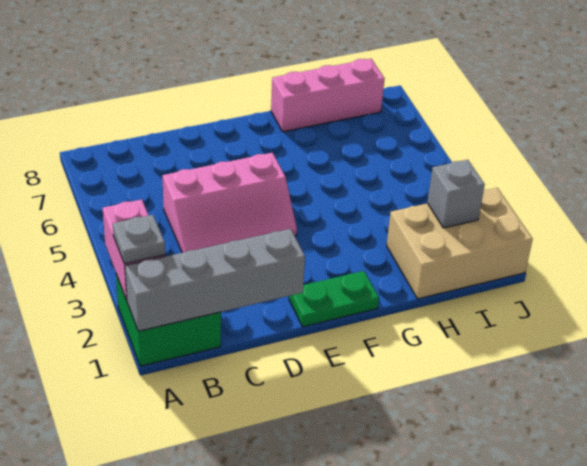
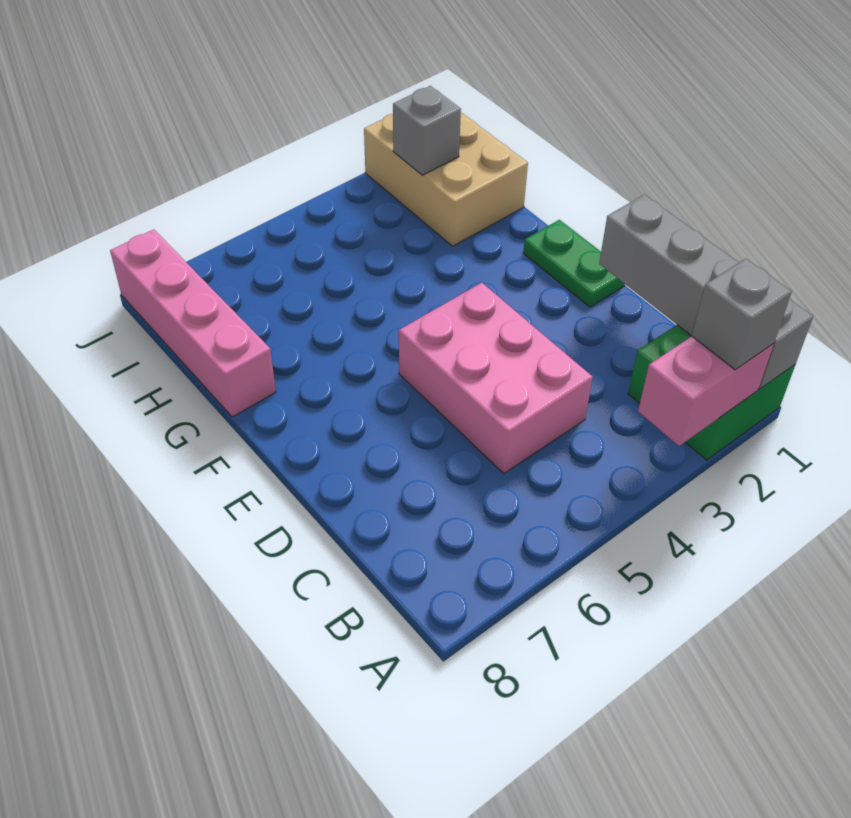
grey plate A2 level 3 -> grey brick A2 level 3
pink slope C4:E5 level 1 top 5 -> pink brick C4:E5 level 1
pink brick G8:I8 level 1 -> pink brick G8:J8 level 1

